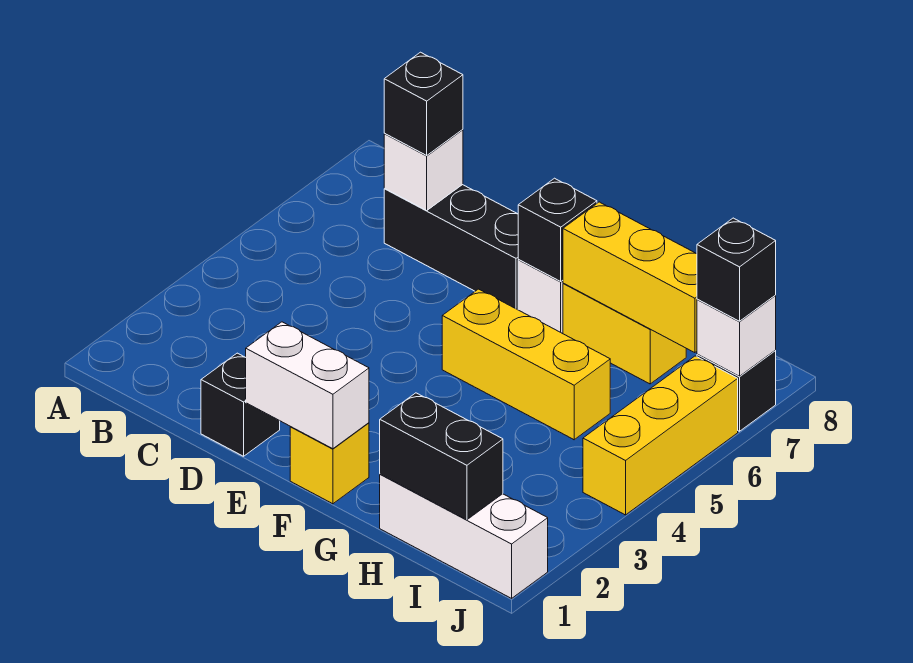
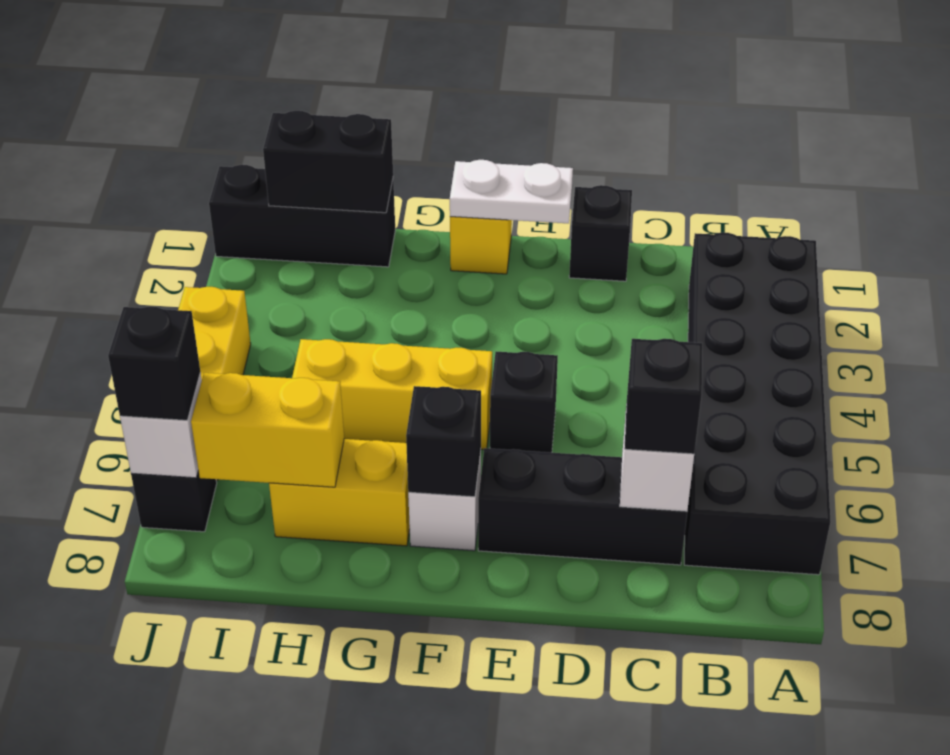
none -> black brick A2:B7 level 1
white brick E1:F1 level 2 -> white plate E1:F1 level 2
none -> black brick E5 level 1
yellow brick G7:I7 level 2 -> yellow brick H7:I7 level 2
white brick H1:J1 level 1 -> black brick H1:J1 level 1

